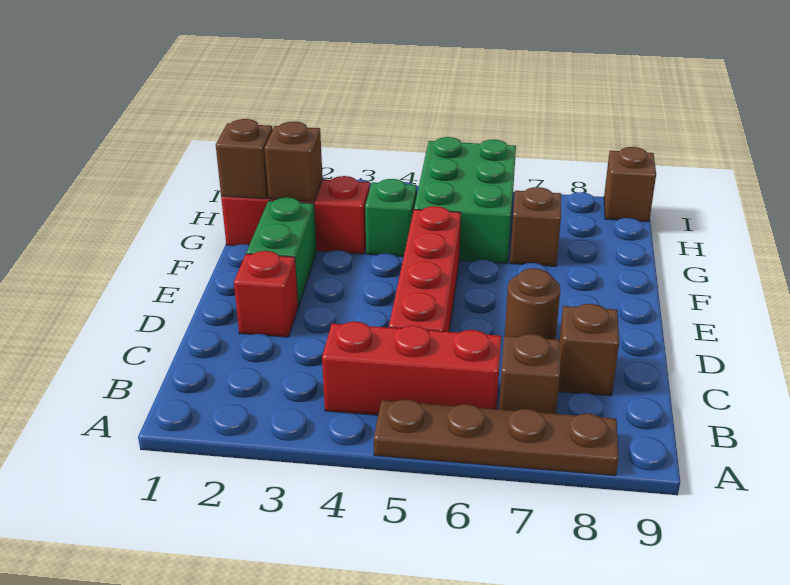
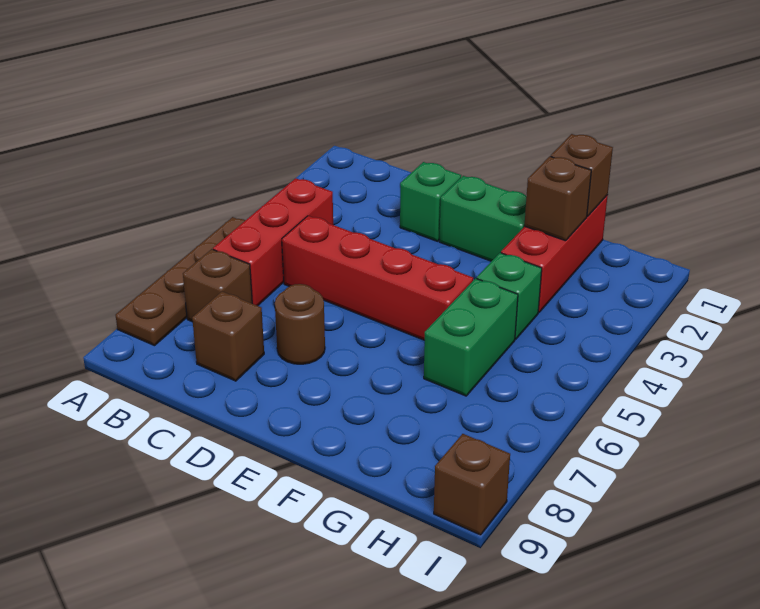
red brick D2 level 1 -> green brick D2 level 1
green brick G5:I6 level 1 -> green brick G5:G6 level 1
brown brick G7 level 1 -> none

